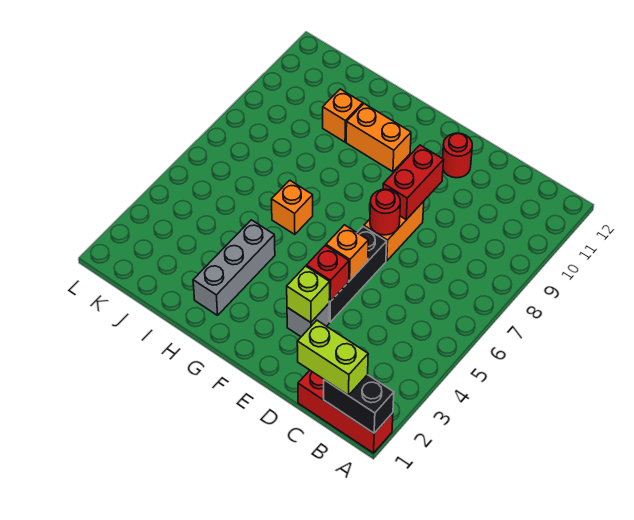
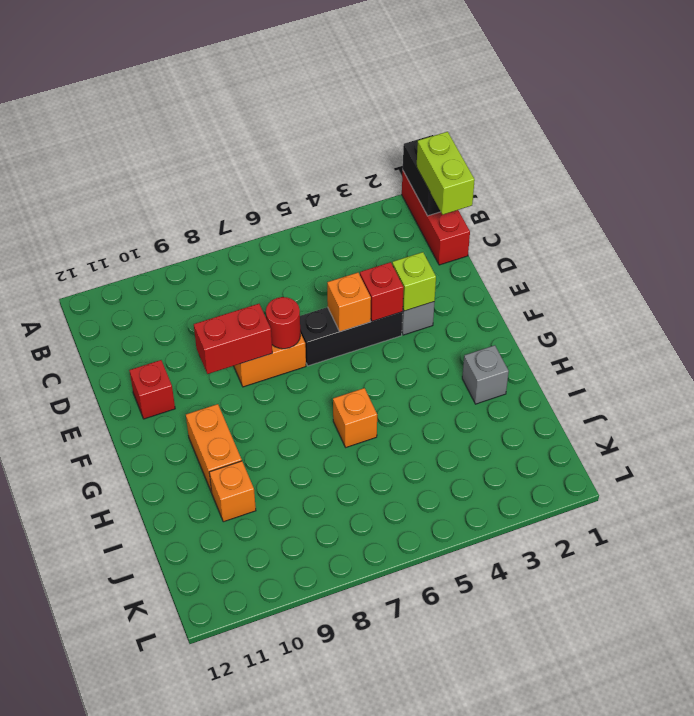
red round brick E11 level 1 -> red brick E11 level 1
grey brick H2:H4 level 1 -> grey brick H2 level 1

